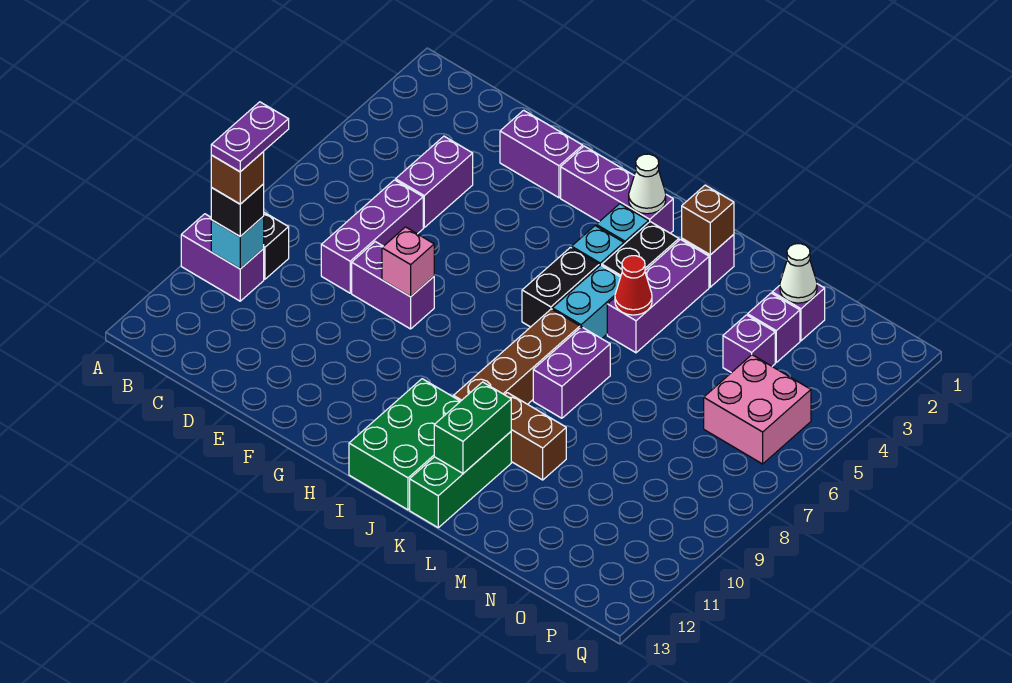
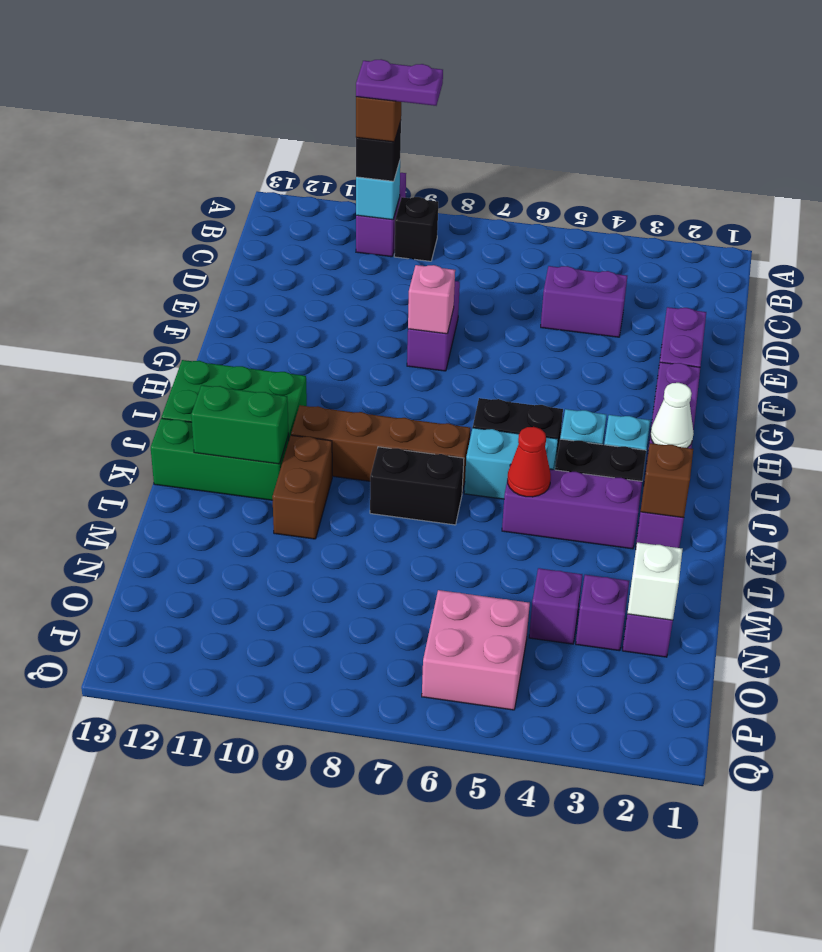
purple brick D6:D8 level 1 -> none
purple brick K7:K8 level 1 -> black brick K7:K8 level 1
white cone N2 level 2 -> white brick N2 level 2

